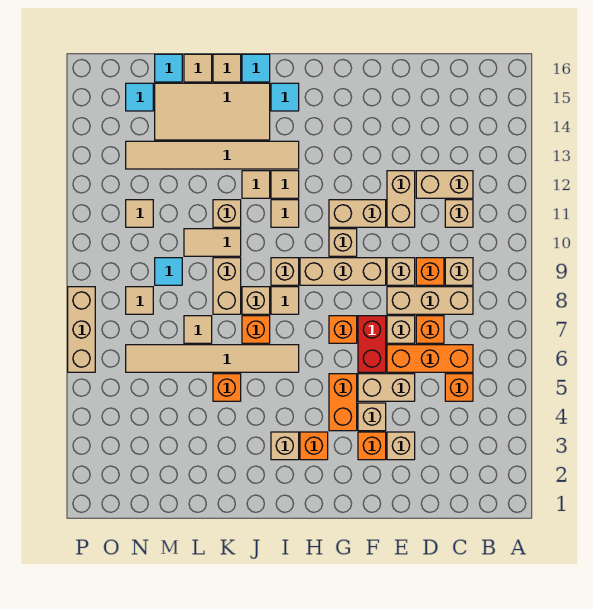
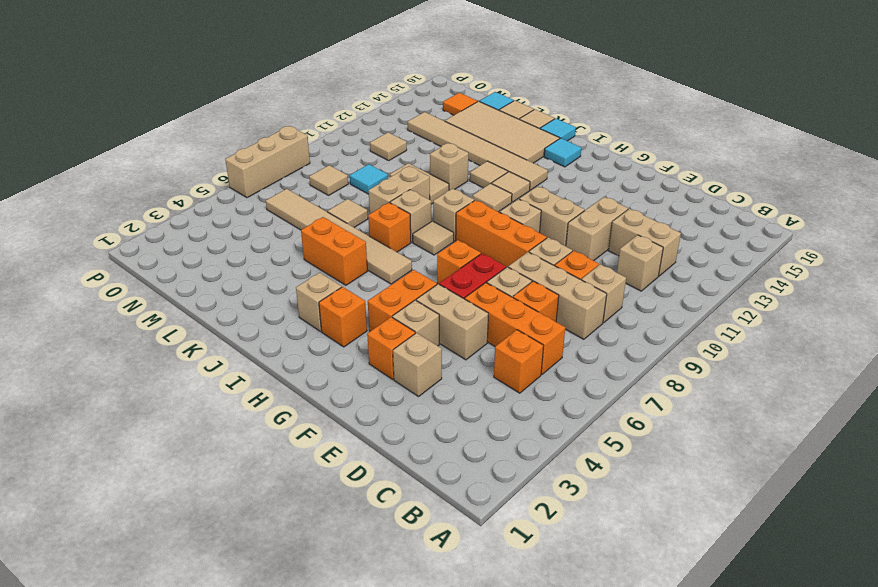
tan brick F9:H9 level 1 -> orange brick F9:H9 level 1
orange brick K5 level 1 -> orange brick J5:K5 level 1
cyan tile N15 level 1 -> orange tile N15 level 1

